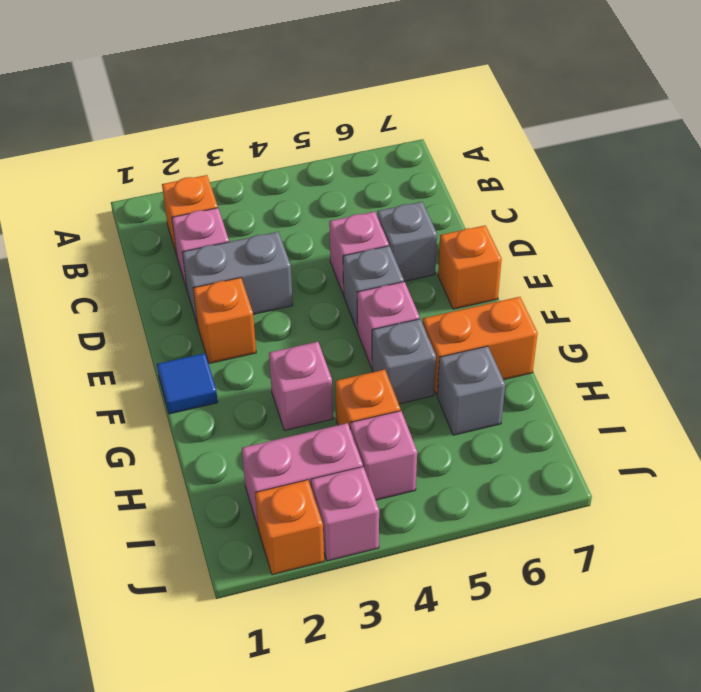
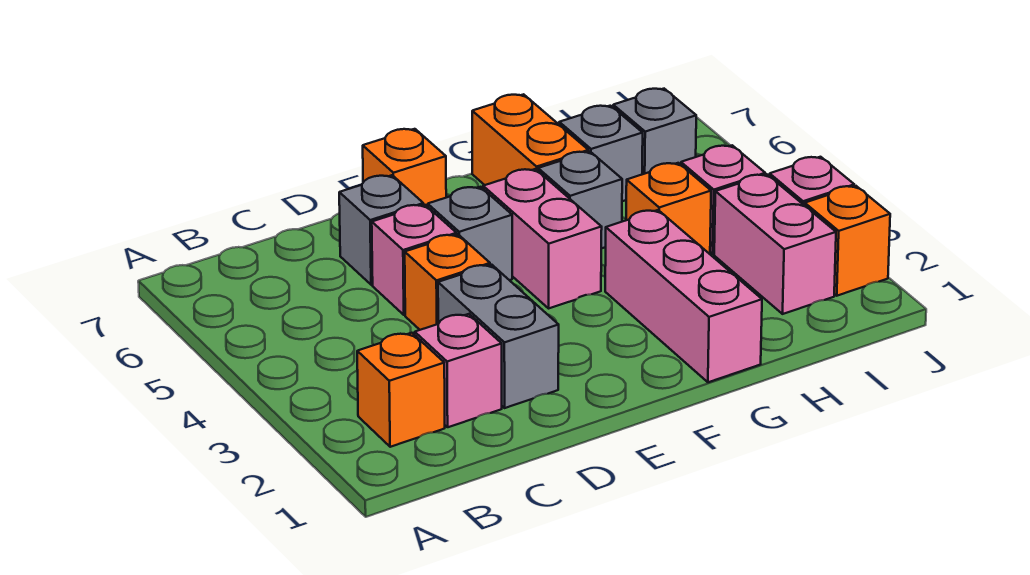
orange brick E2 level 1 -> orange brick D4 level 1
blue tile F1 level 1 -> none
pink brick F5 level 1 -> pink brick F4:F5 level 1
pink brick G3 level 1 -> pink brick G1:G3 level 1
none -> grey brick I6 level 1

